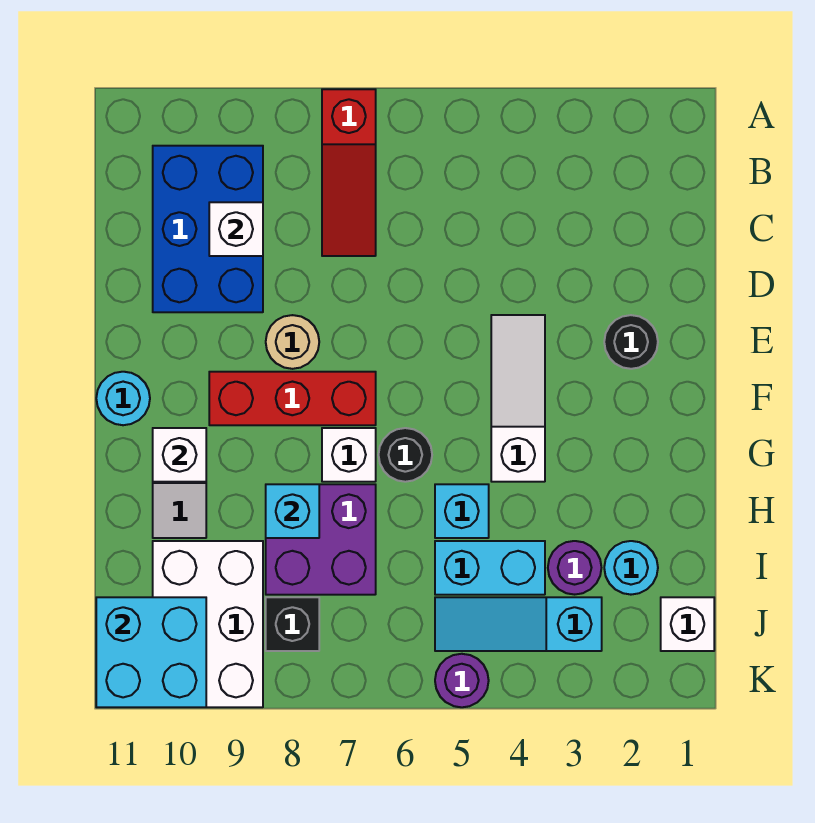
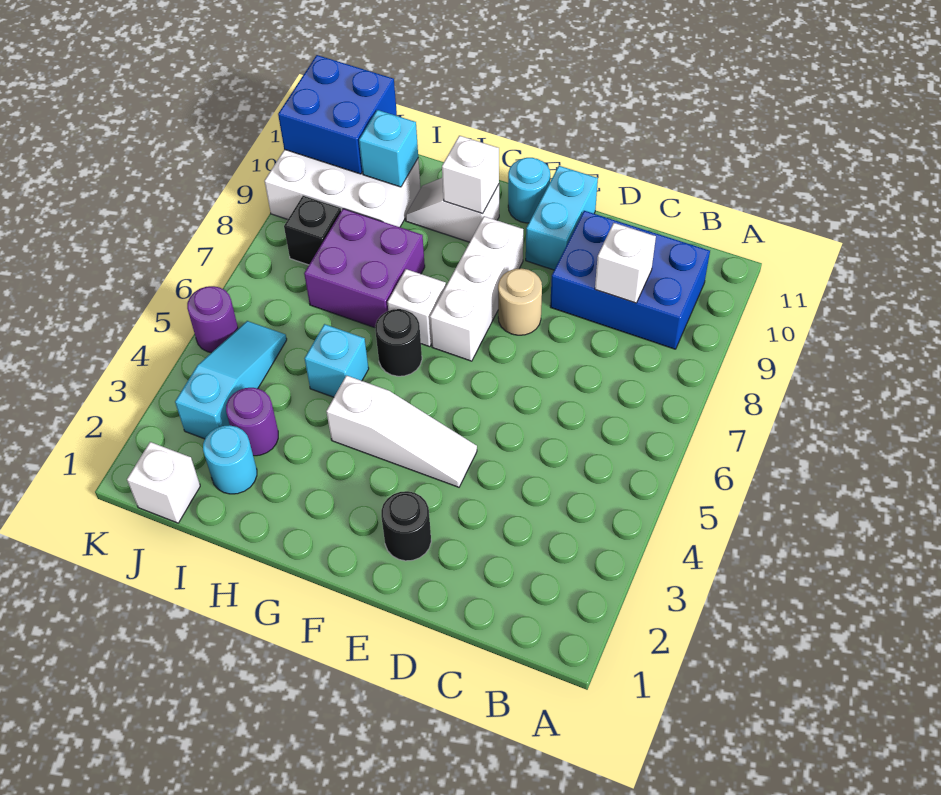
red slope A7:C7 level 1 top A -> none
red brick F7:F9 level 1 -> white brick F7:F9 level 1
cyan brick H8 level 2 -> cyan brick I10 level 2
cyan brick I4:I5 level 1 -> cyan brick E10:E11 level 1
cyan brick J10:K11 level 2 -> blue brick J10:K11 level 2

